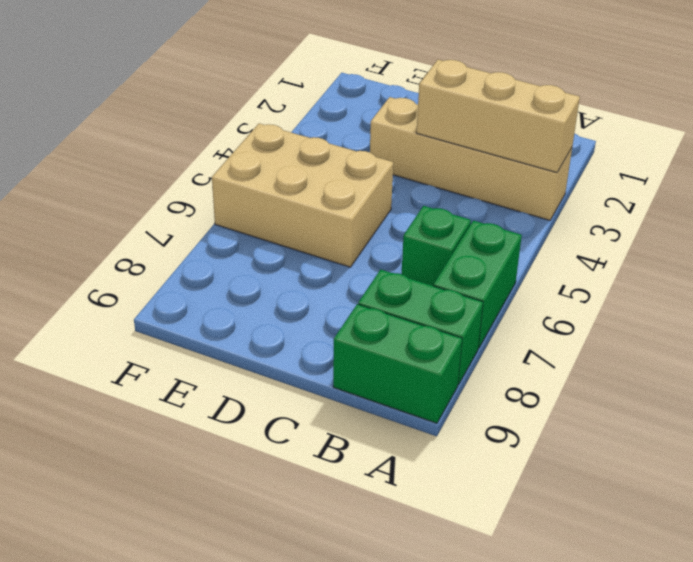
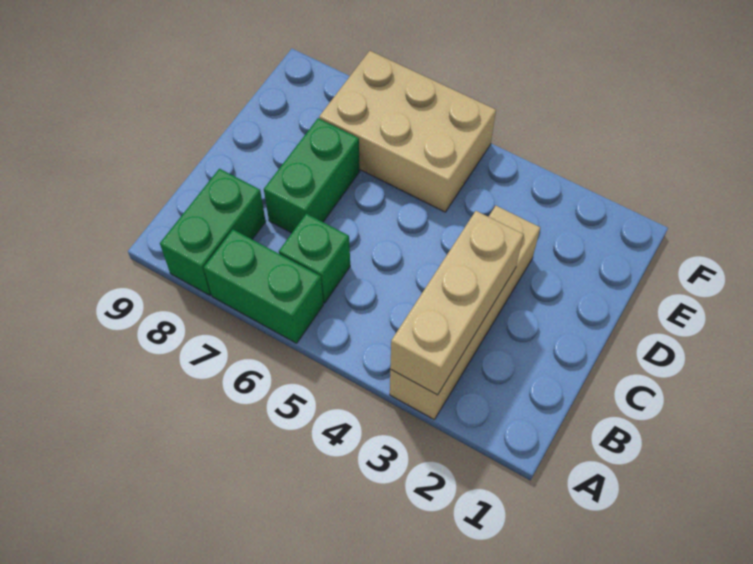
green brick A9:B9 level 1 -> green brick C7:D7 level 1
tan brick D5:F6 level 1 -> tan brick E5:F7 level 1

